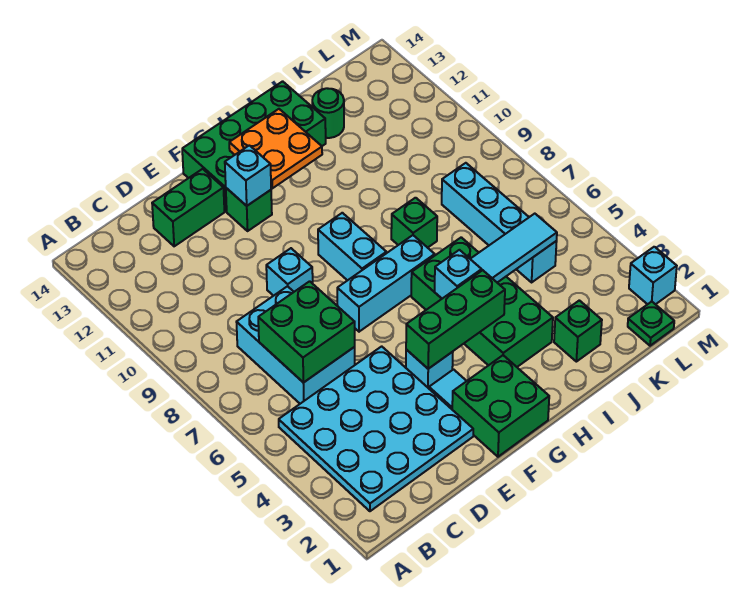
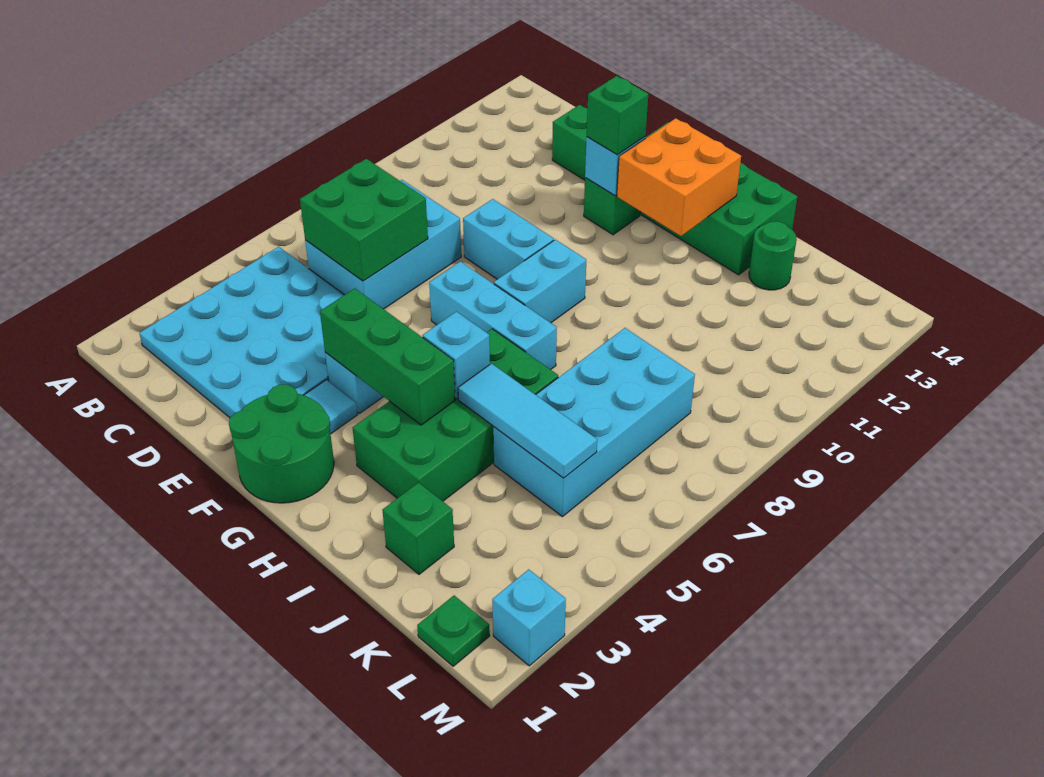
cyan brick E9 level 1 -> cyan brick E9:F9 level 1
green brick F1:G2 level 1 -> green round brick F1:G2 level 1
orange plate G12:H13 level 2 -> orange brick G12:H13 level 2
green brick I8 level 1 -> green brick F12 level 3
cyan brick K5:K8 level 1 -> cyan brick J5:K8 level 1

